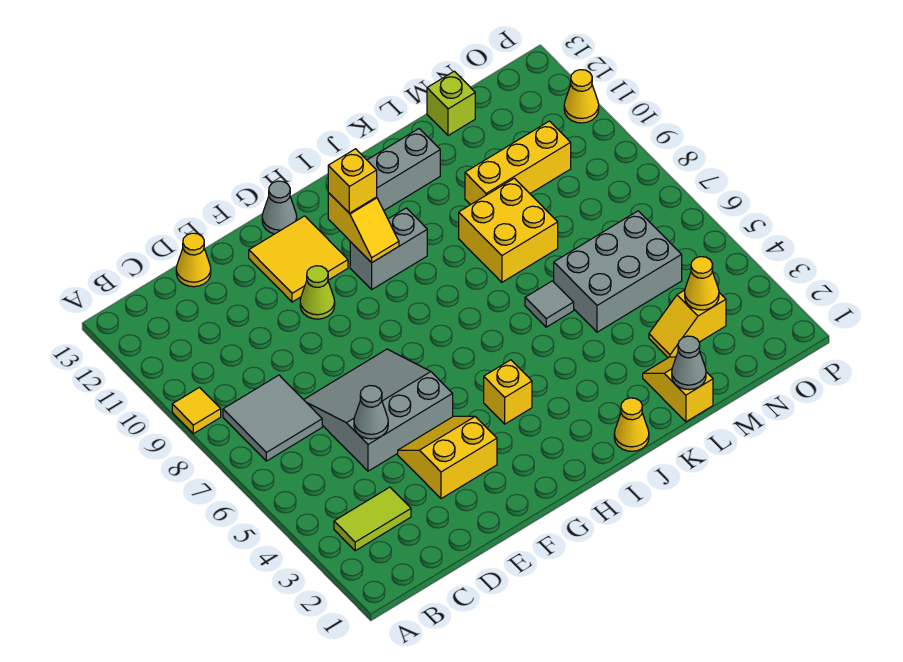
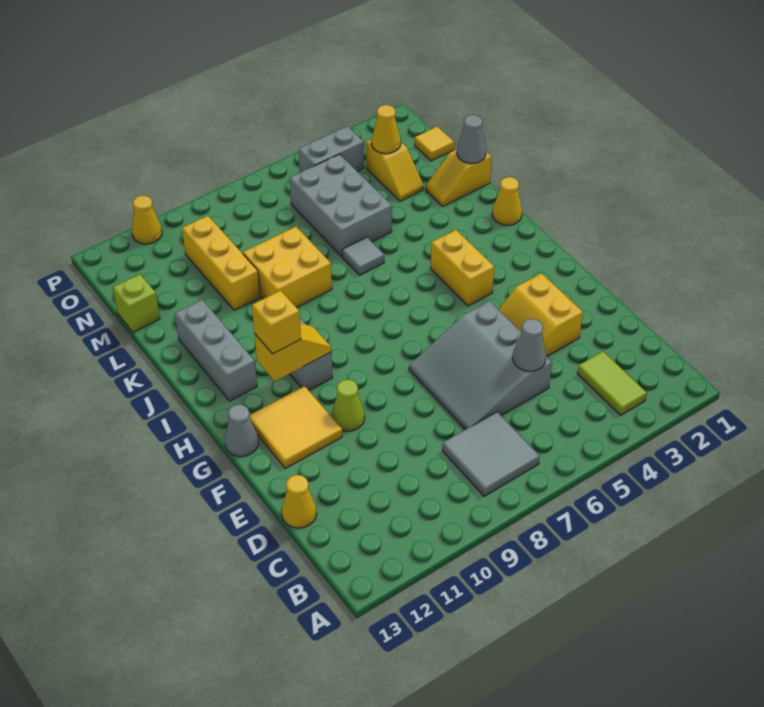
yellow tile A9 level 1 -> yellow tile N1 level 1
yellow brick H4 level 1 -> yellow brick H4:I4 level 1
none -> grey brick O4:O5 level 1

